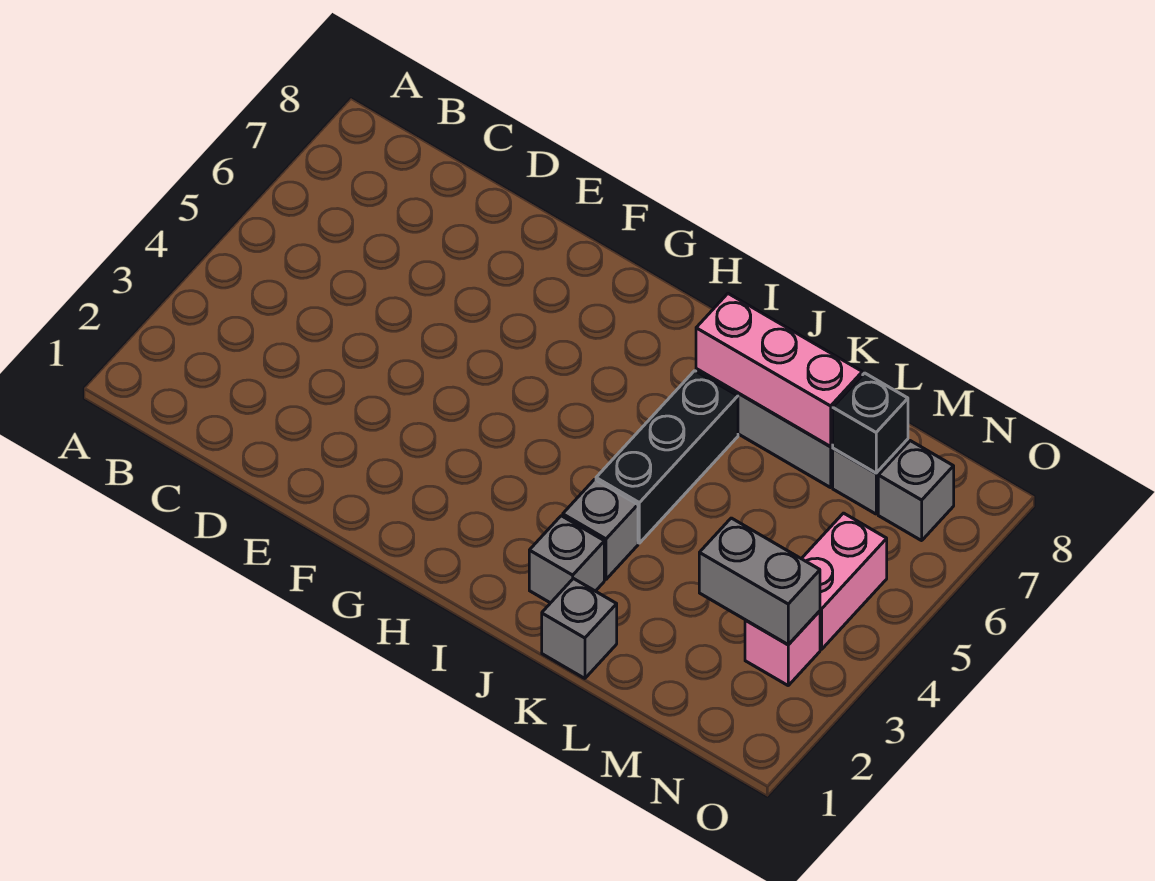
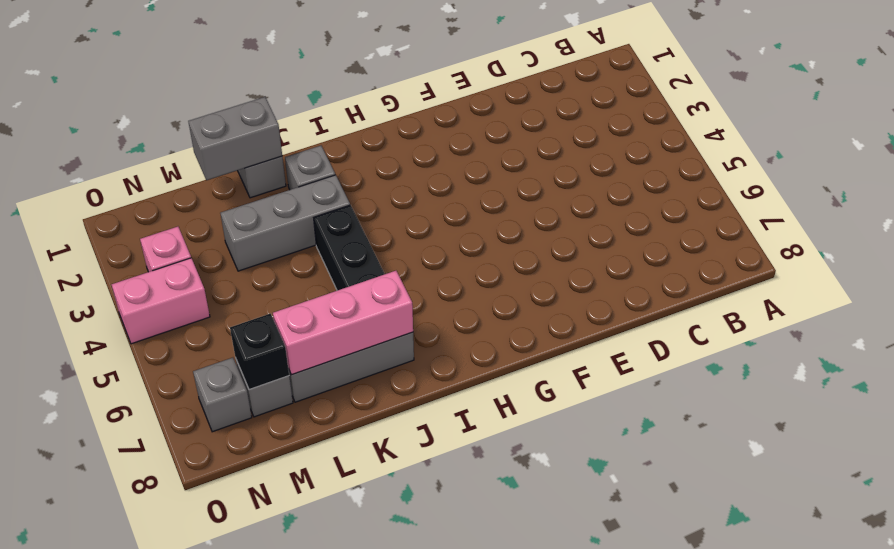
grey brick J3 level 1 -> grey brick J3:L3 level 1
grey brick M3:N3 level 2 -> grey brick K1:L1 level 2
pink brick N4:N5 level 1 -> pink brick N4:O4 level 1

